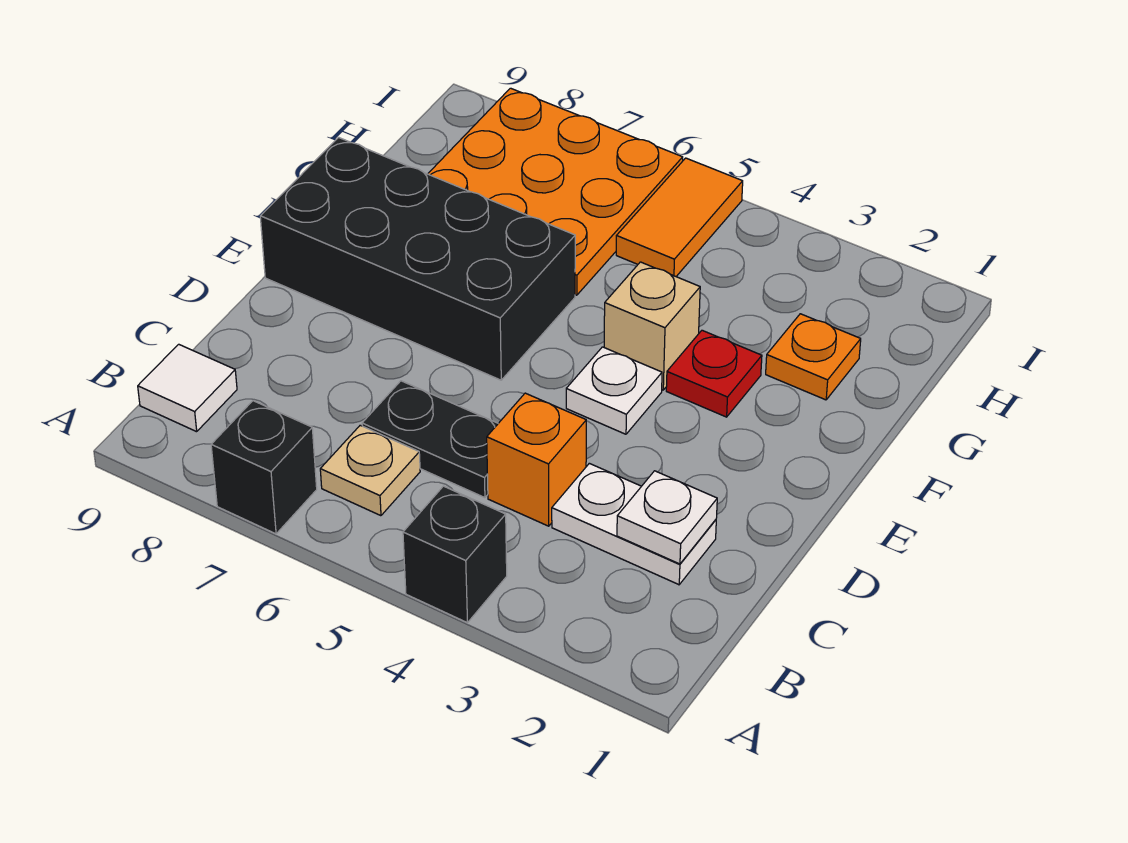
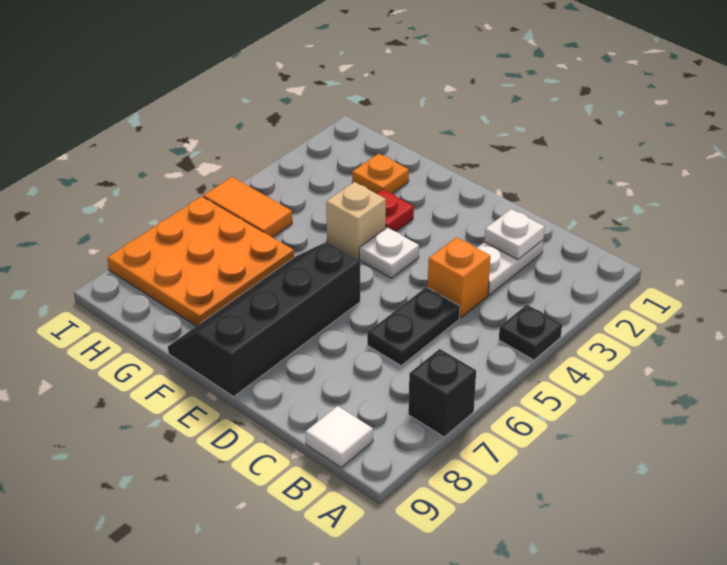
black brick A4 level 1 -> black plate A4 level 1
tan plate B6 level 1 -> none
black brick E6:F9 level 1 -> black slope E6:F9 level 1 top E

